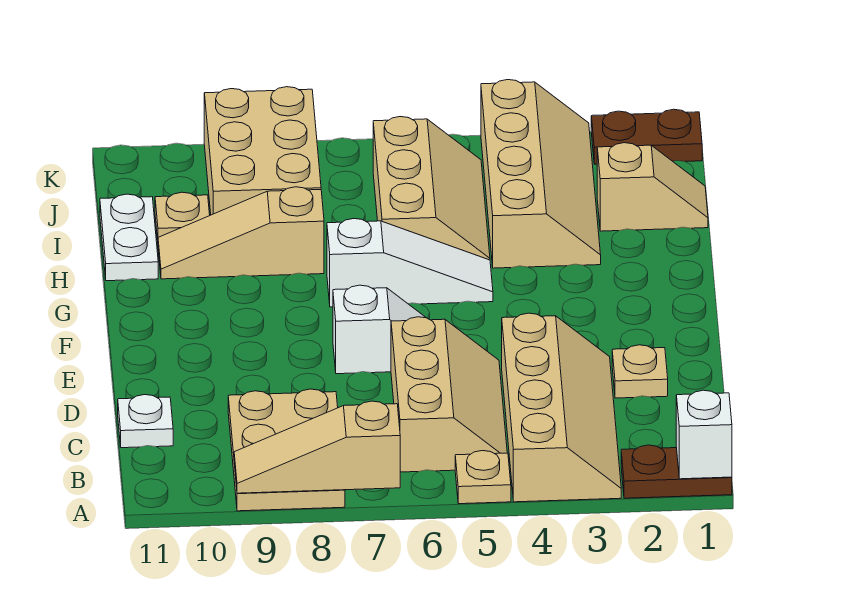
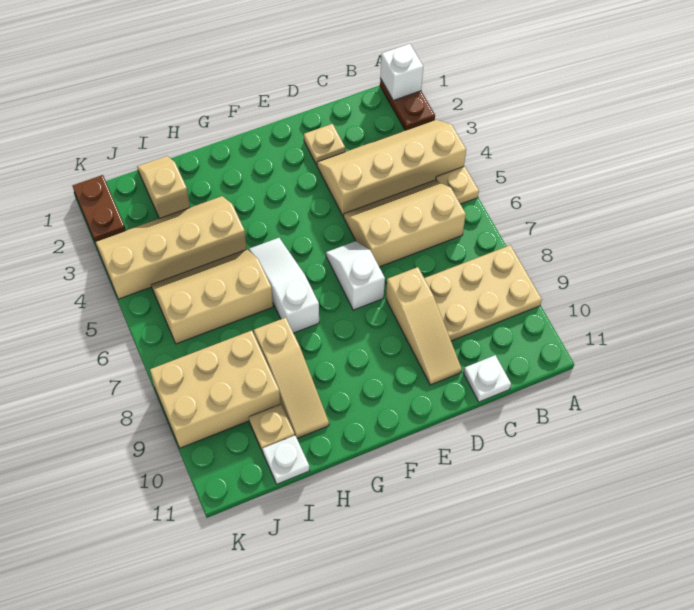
tan slope A7:A9 level 2 top 7 -> tan slope D8:D10 level 1 top 8
white plate H11:I11 level 1 -> white plate I11 level 1

